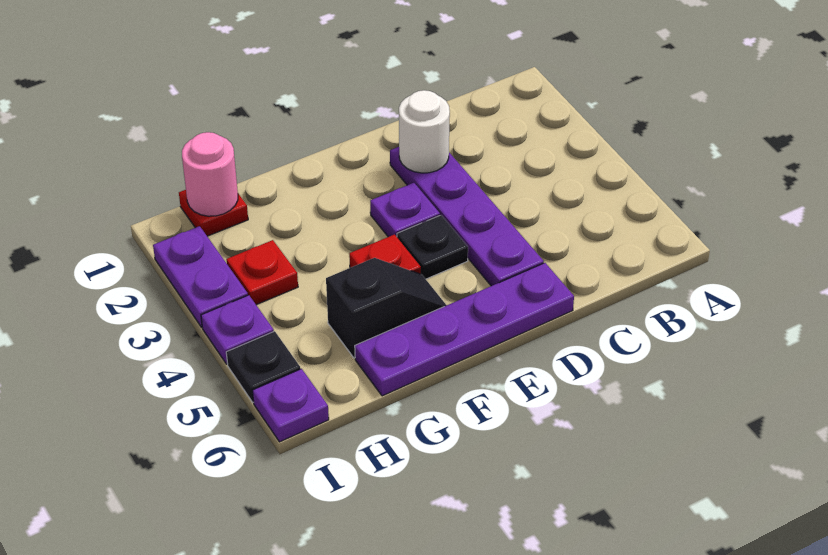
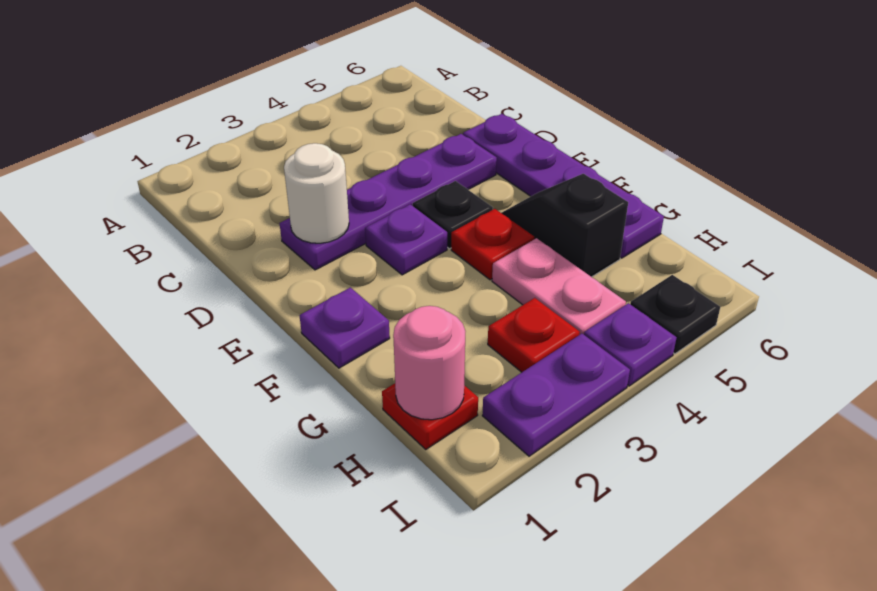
none -> pink plate G4:H4 level 1
purple plate I6 level 1 -> purple plate F1 level 1

